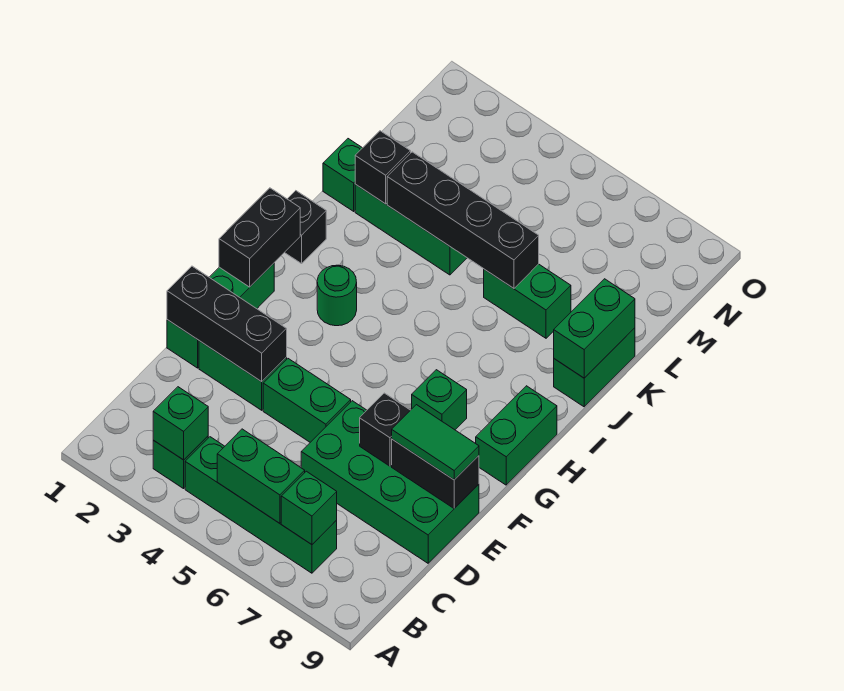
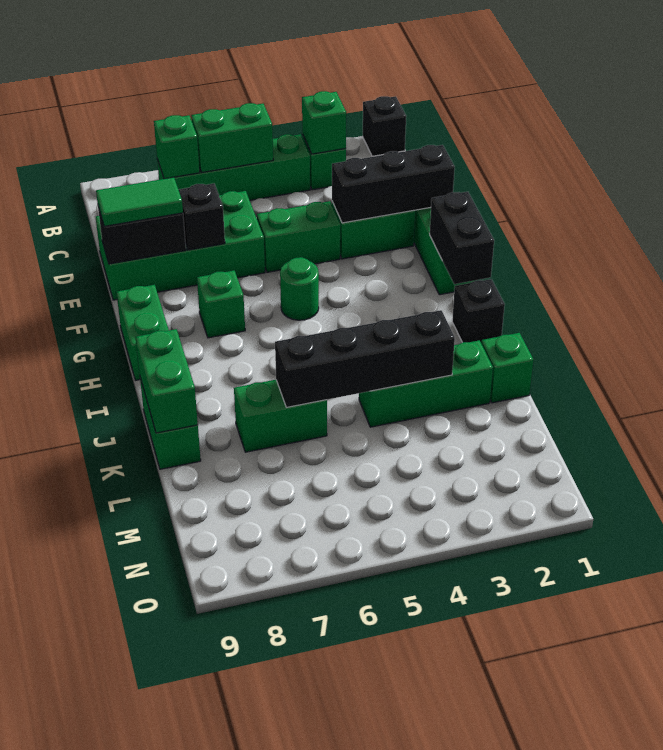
green round brick H3 level 1 -> green round brick G5 level 1
black brick K2 level 2 -> black brick A1 level 1

